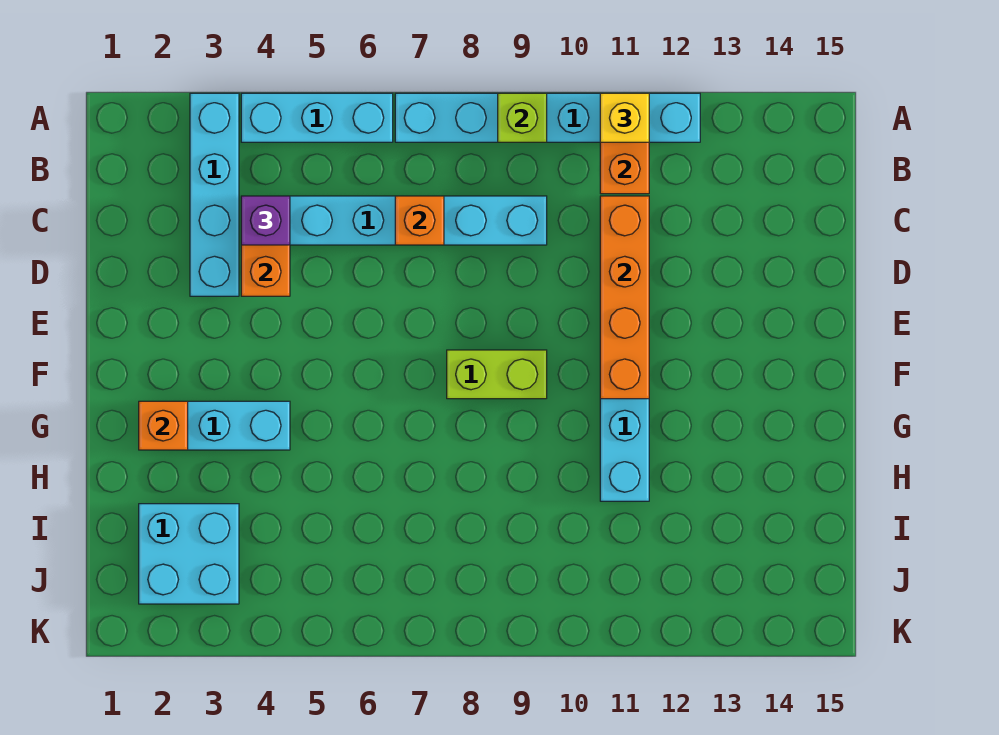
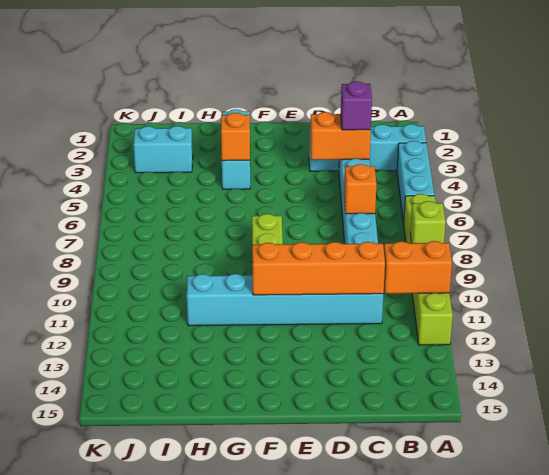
cyan brick A7:A12 level 1 -> lime brick A7:A12 level 1
yellow brick A11 level 3 -> none
orange brick G2 level 2 -> orange brick G4 level 2
cyan brick I2:J3 level 1 -> cyan brick I3:J3 level 1

